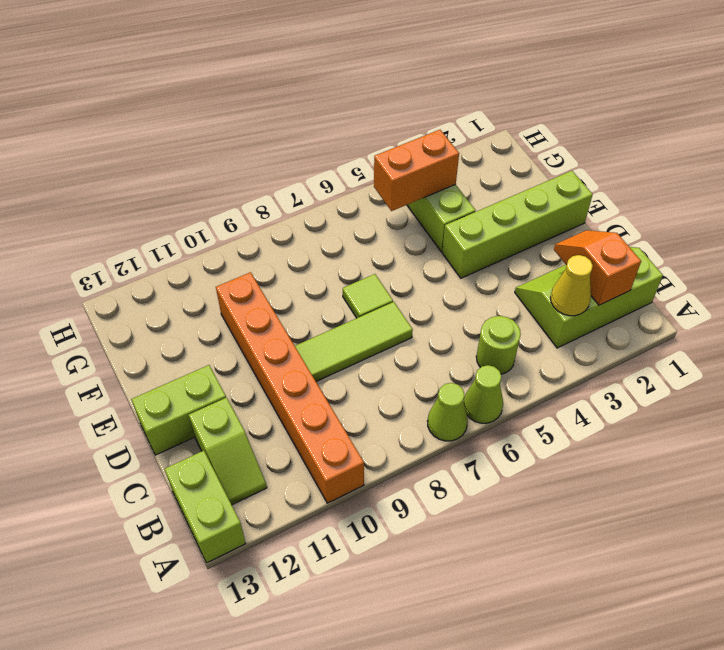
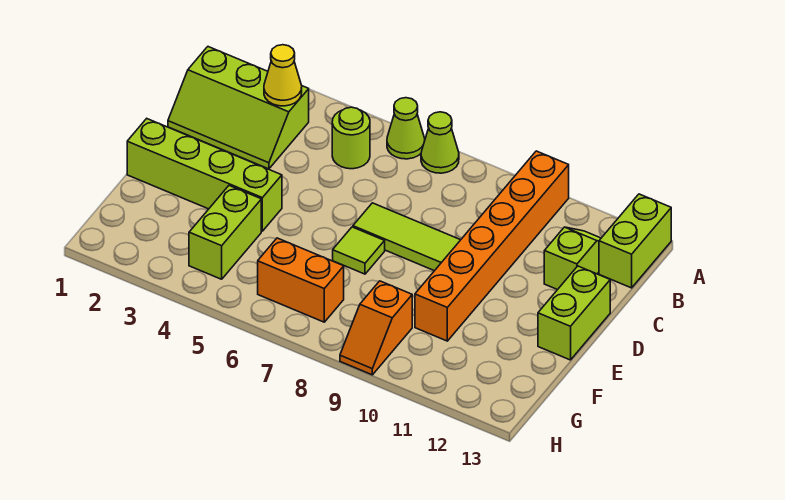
orange slope B2:C2 level 2 top B -> orange slope G9:H9 level 1 top G
lime brick D12:D13 level 1 -> lime brick D13:E13 level 1
orange brick G4:G5 level 2 -> orange brick G6:G7 level 1

